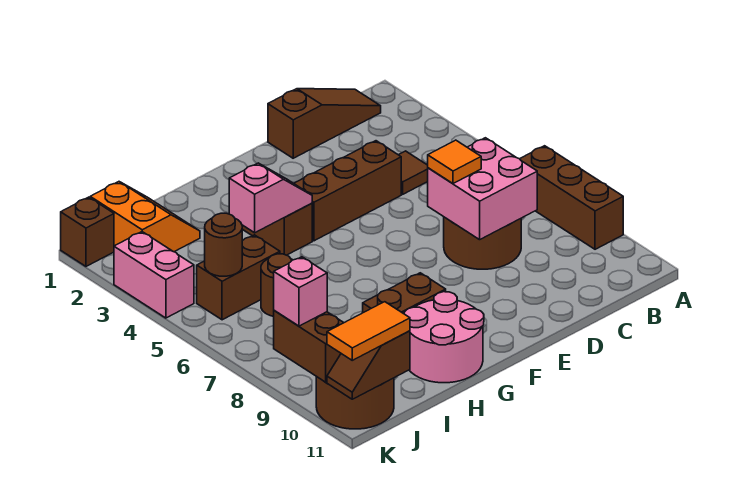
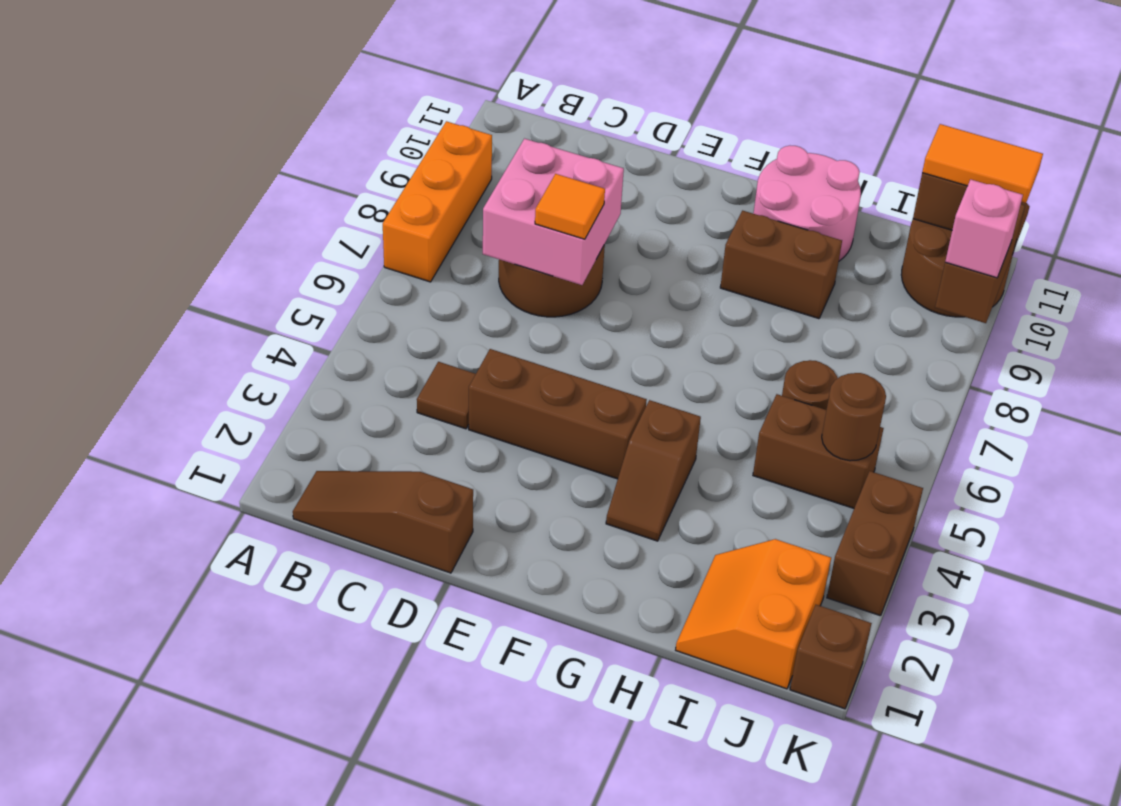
brown brick A7:A9 level 1 -> orange brick A7:A9 level 1
pink slope G4:H4 level 2 top H -> none
pink brick K3:K4 level 1 -> brown brick K3:K4 level 1

